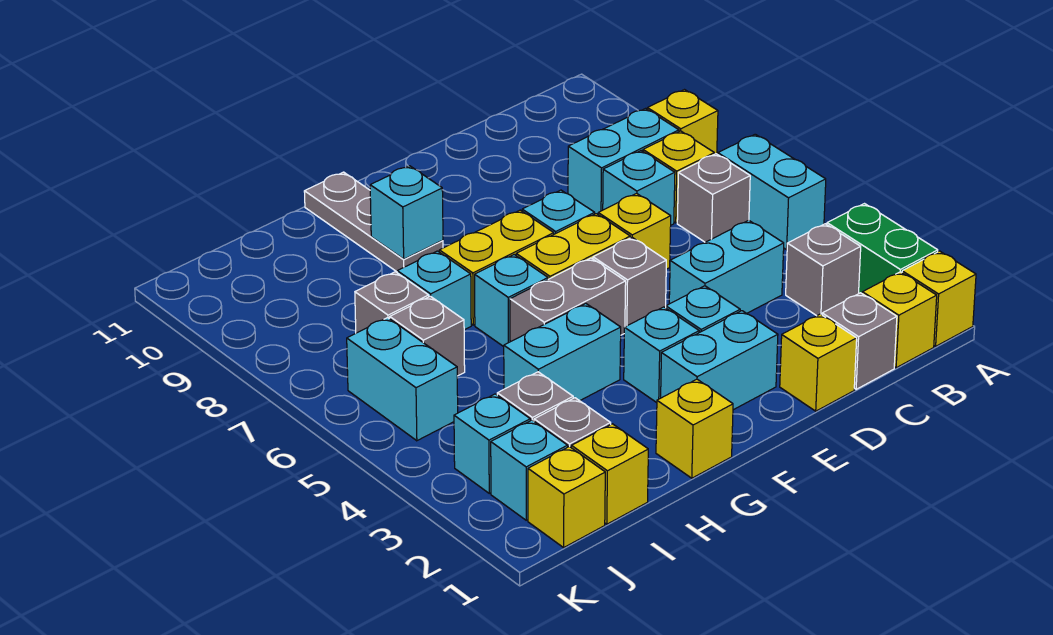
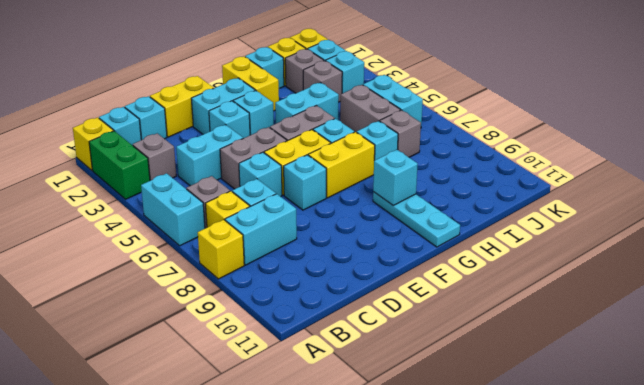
yellow brick B1 level 1 -> cyan brick B1 level 1
grey brick C1 level 1 -> cyan brick C1 level 1
yellow brick D1 level 1 -> yellow brick D1:E1 level 1
yellow brick D6 level 1 -> cyan brick D6 level 1
grey brick E5 level 1 -> grey brick D5:E5 level 1
yellow brick G1 level 1 -> yellow brick G1:G2 level 1
grey plate G9:G11 level 1 -> cyan plate G9:G11 level 1
none -> cyan brick H1 level 1
grey brick I6 level 1 -> grey brick I5:I6 level 1

